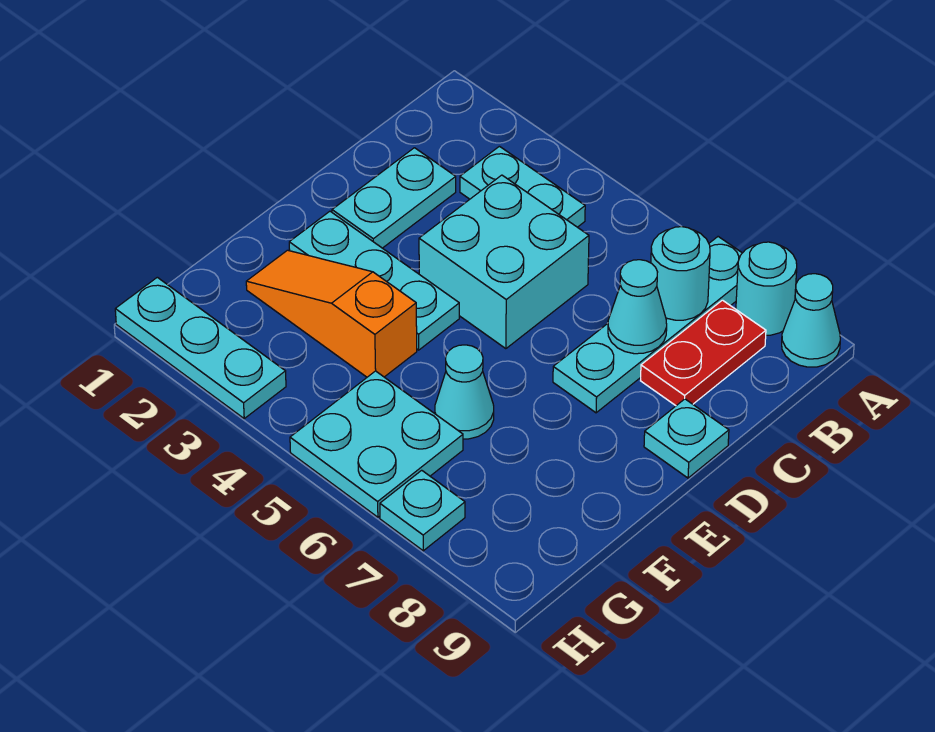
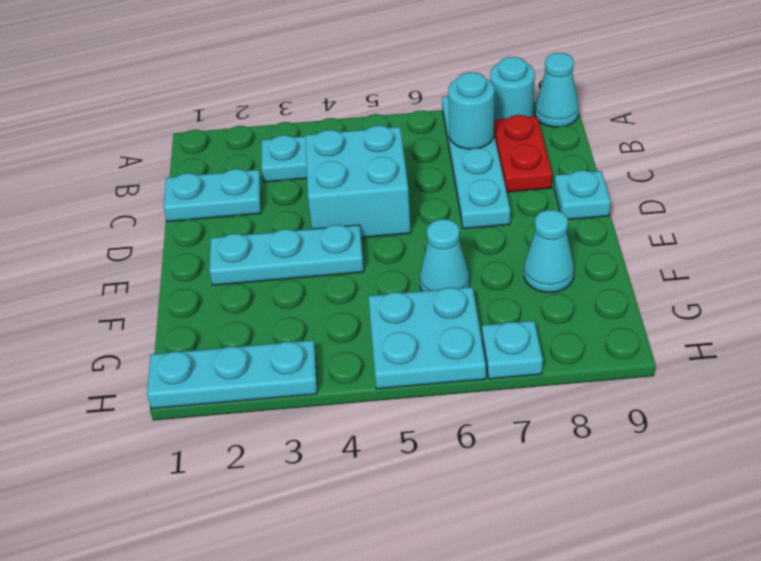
cyan plate C2:D2 level 1 -> cyan plate C1:C2 level 1
cyan cone C7 level 2 -> cyan cone F8 level 1
orange slope F2:F4 level 1 top 4 -> none

